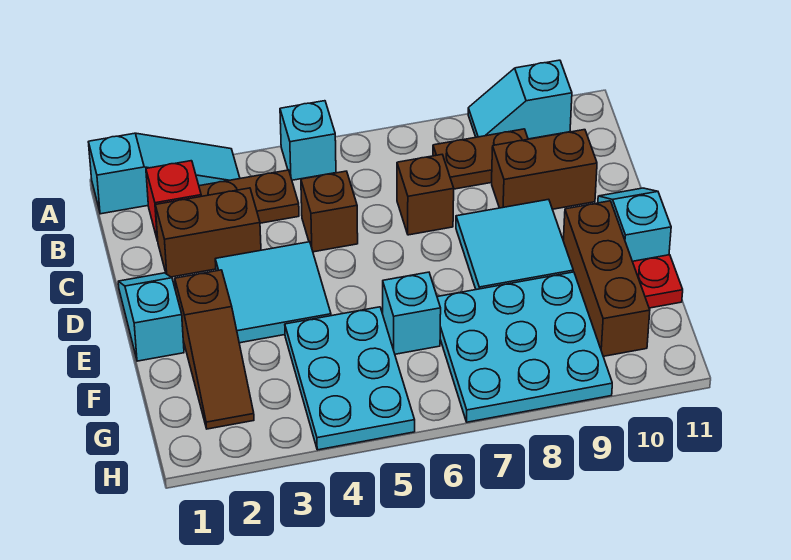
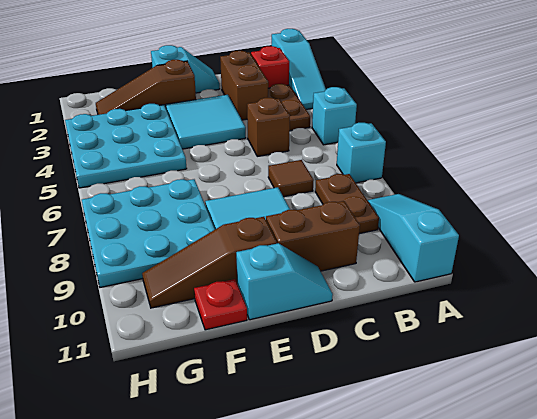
cyan slope A9:A10 level 1 top 10 -> cyan slope A9:A11 level 1 top 11
brown brick C7 level 1 -> brown tile C7 level 1
brown brick C9:C10 level 1 -> brown brick C10:D10 level 1
brown brick E10:G10 level 1 -> brown slope E10:G10 level 1 top E
cyan plate F4:H5 level 1 -> cyan plate F3:H5 level 1
cyan brick F6 level 1 -> cyan brick A7 level 1

